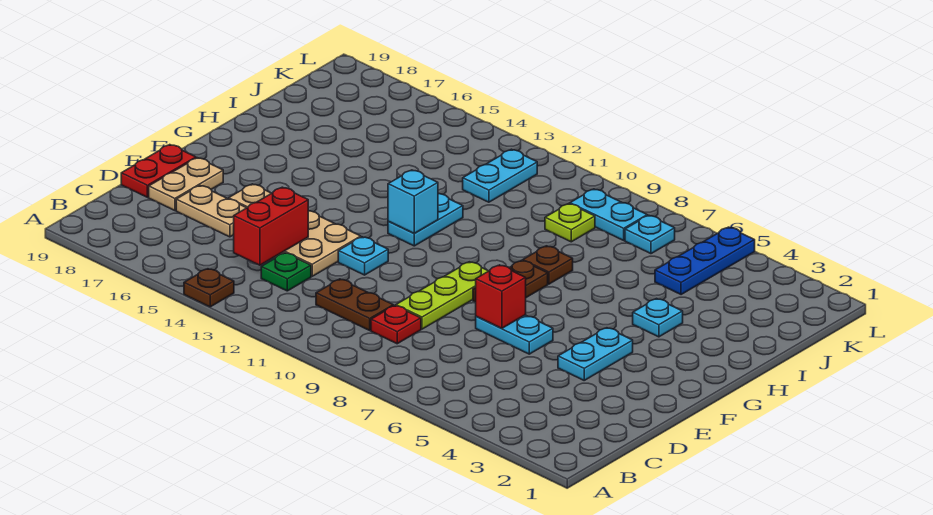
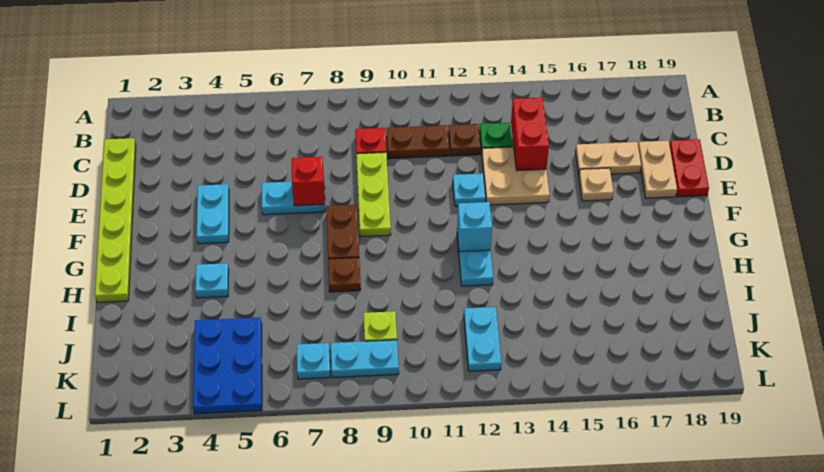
brown plate A14 level 1 -> brown plate C12 level 1
none -> lime plate C1:H1 level 1
blue plate J5:L5 level 1 -> blue plate J4:L5 level 1

